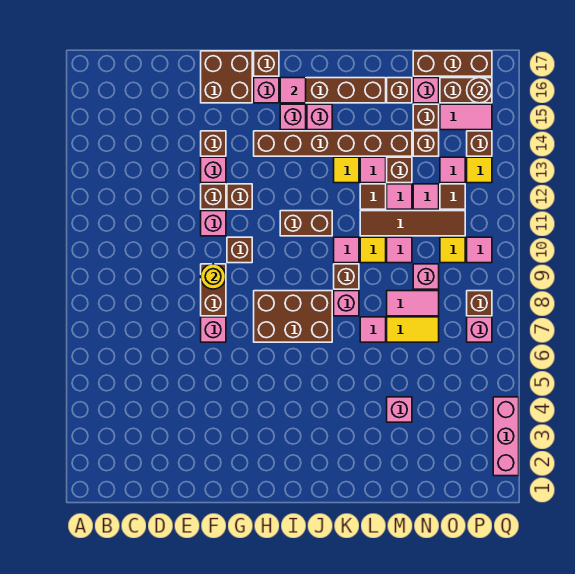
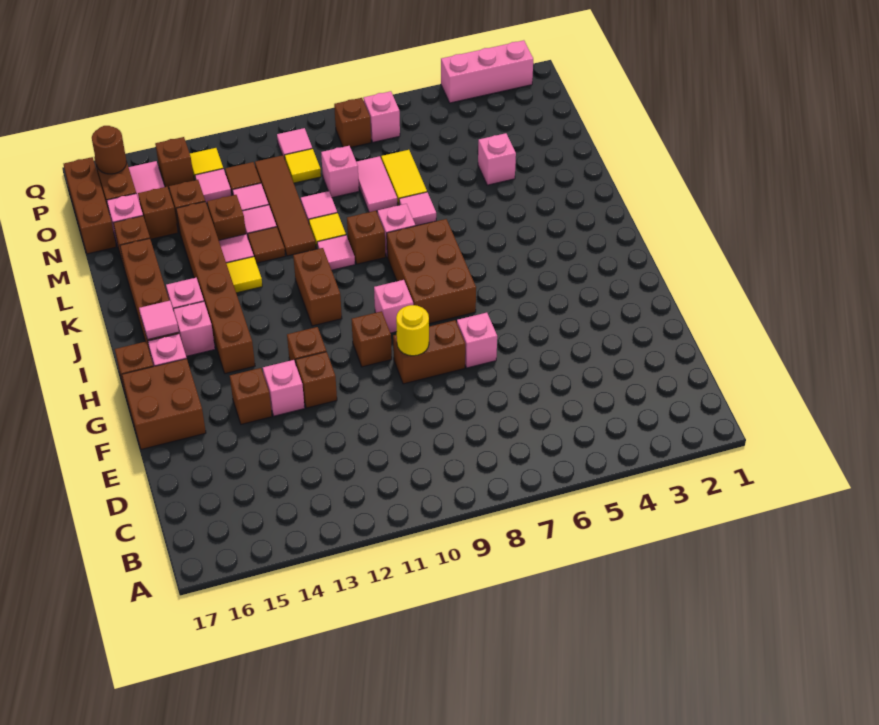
pink brick F11 level 1 -> pink brick H9 level 1

